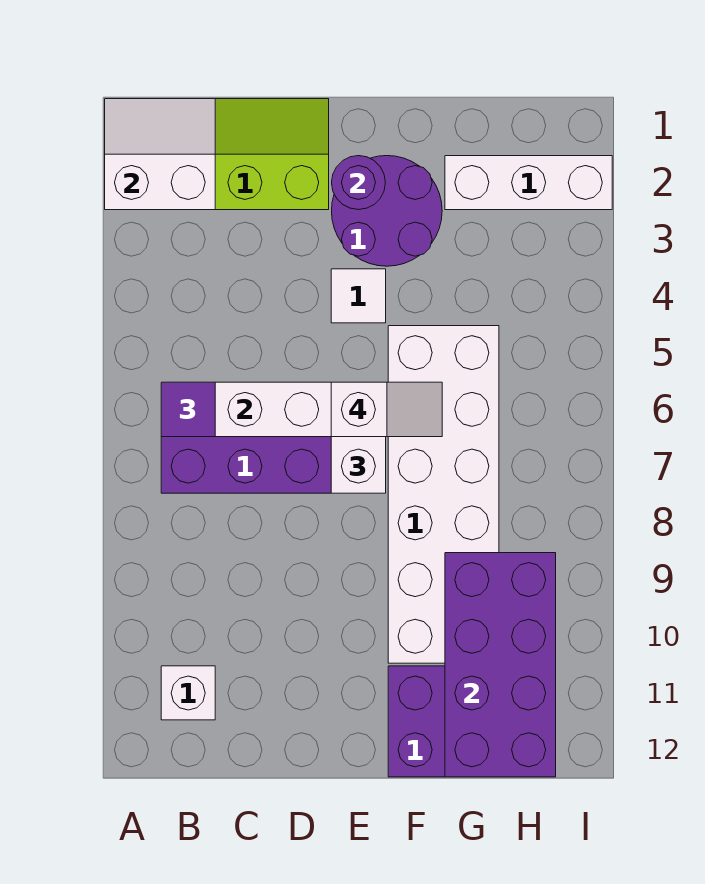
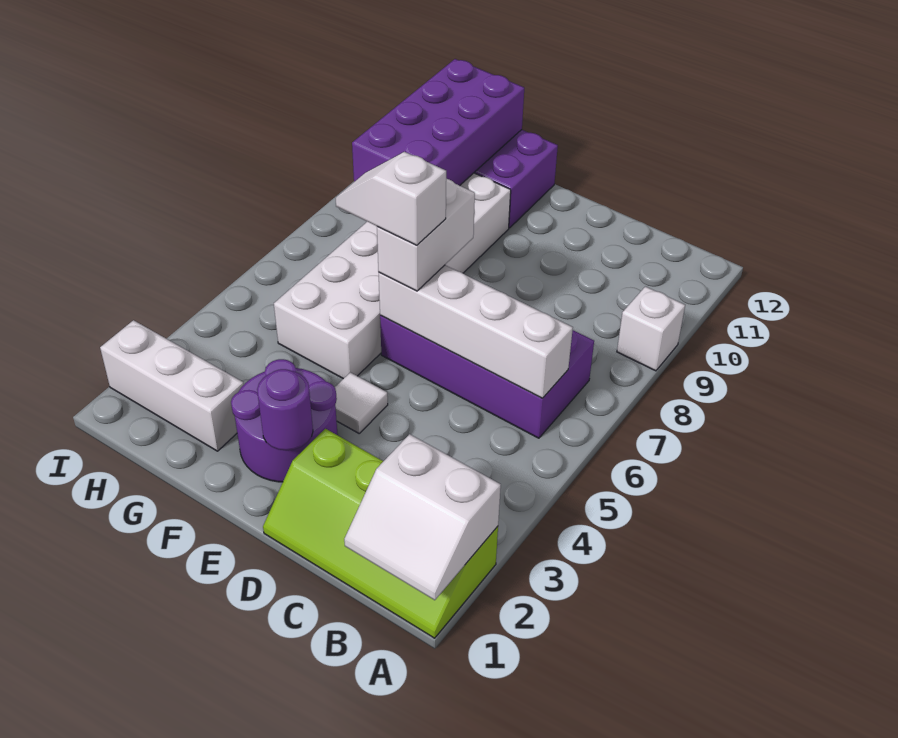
purple tile B6 level 3 -> none
white brick B11 level 1 -> white brick A9 level 1

